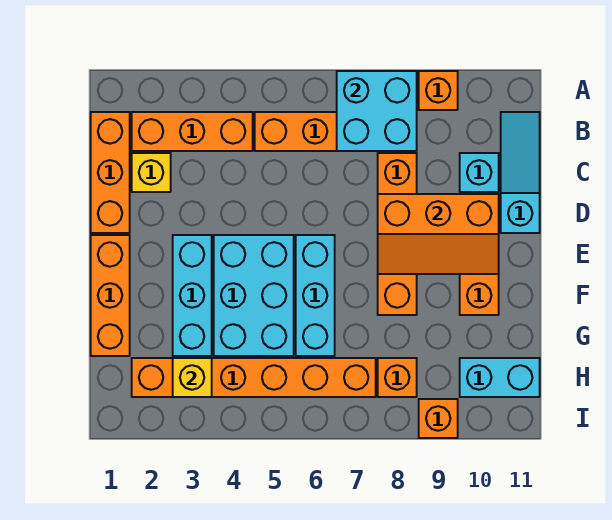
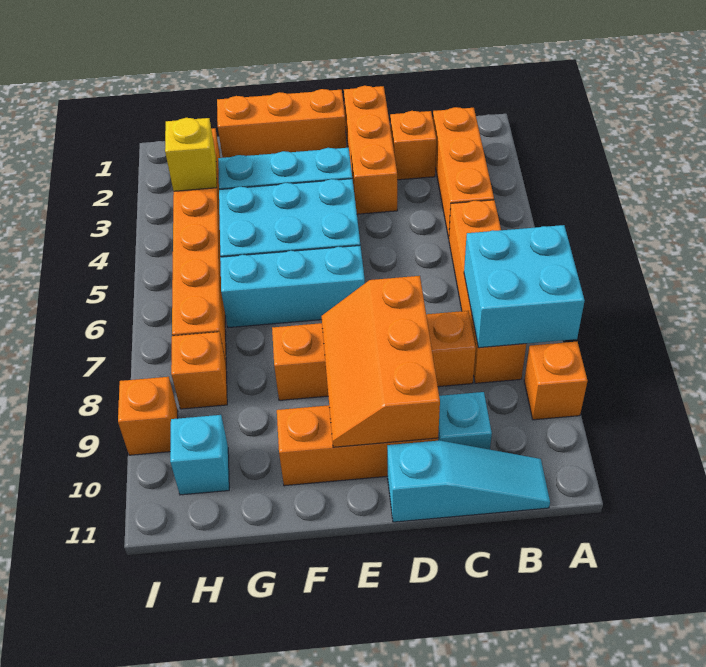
orange brick B1:D1 level 1 -> orange brick D1:D3 level 1
yellow brick C2 level 1 -> orange brick C2 level 1
cyan brick H10:H11 level 1 -> cyan brick H10 level 1

